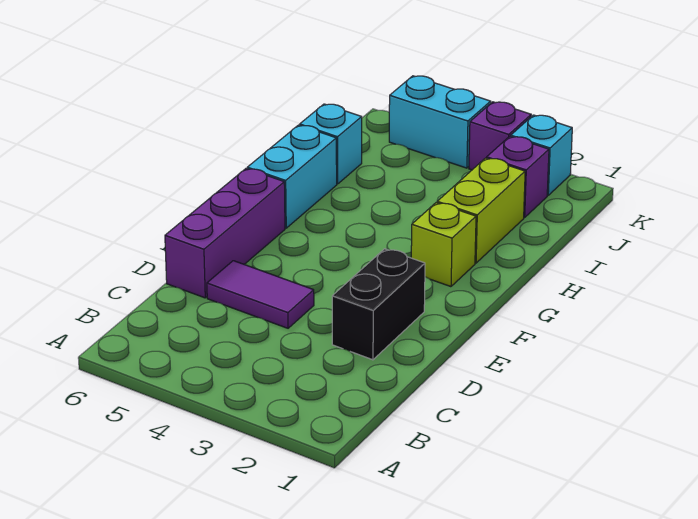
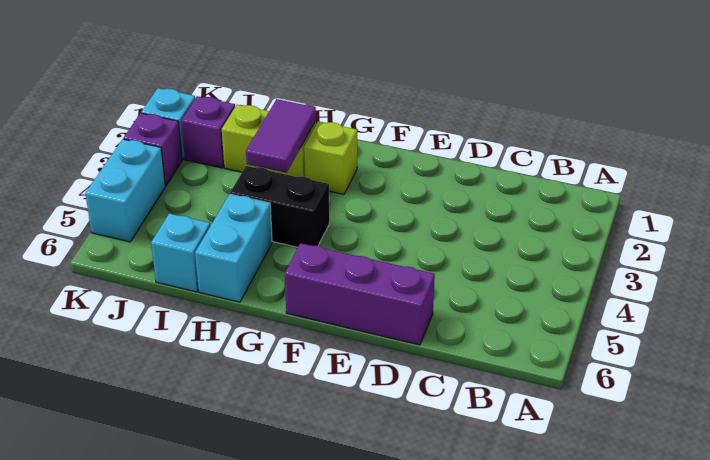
black brick D2:E2 level 1 -> black brick G4:H4 level 1
purple tile D4:D5 level 1 -> purple tile H2:H3 level 2
cyan brick G6:H6 level 1 -> cyan brick H5:H6 level 1

